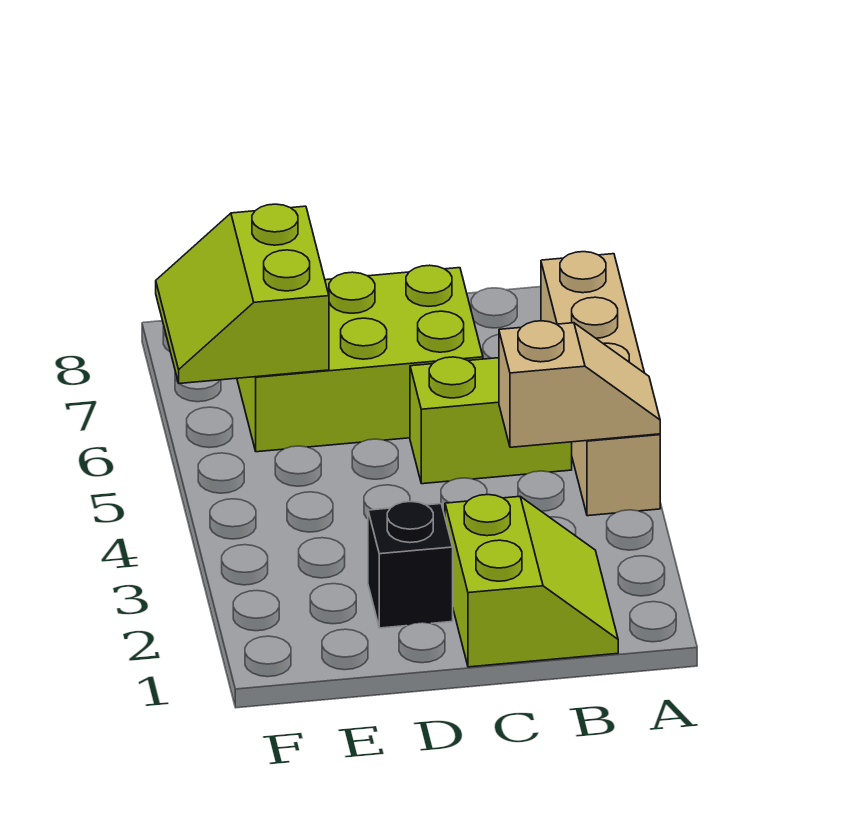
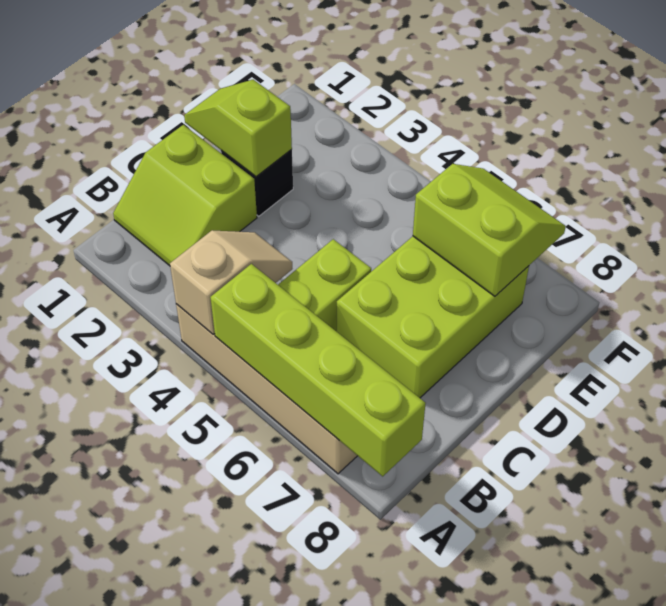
tan slope A4:B4 level 2 top B -> tan slope A4:B4 level 2 top A
none -> lime brick A5:A8 level 2
none -> lime slope D1:D2 level 2 top 2

